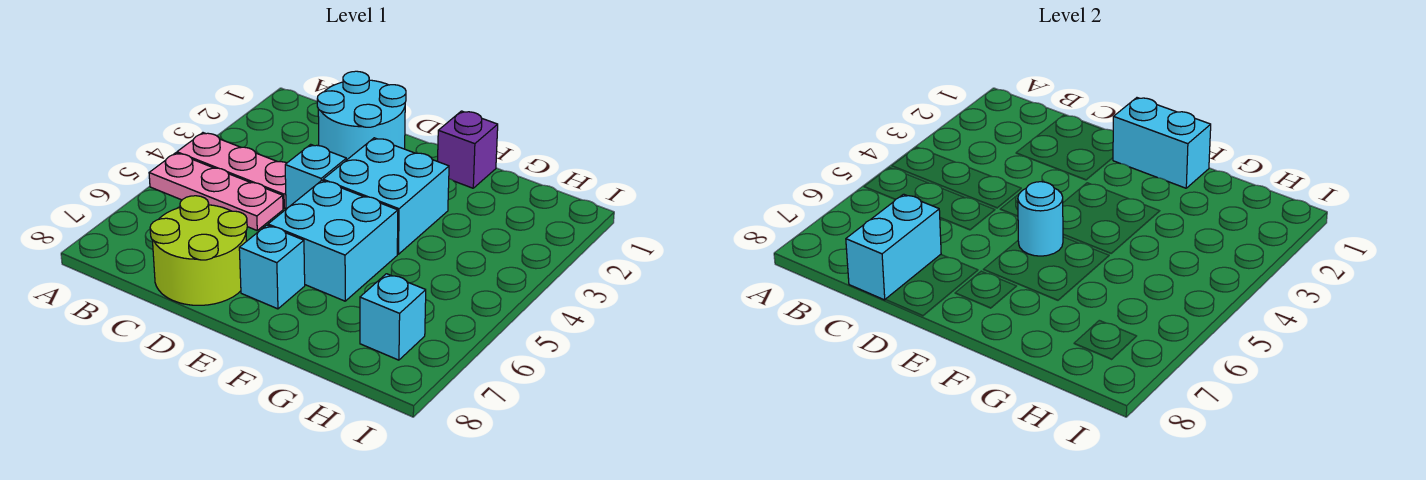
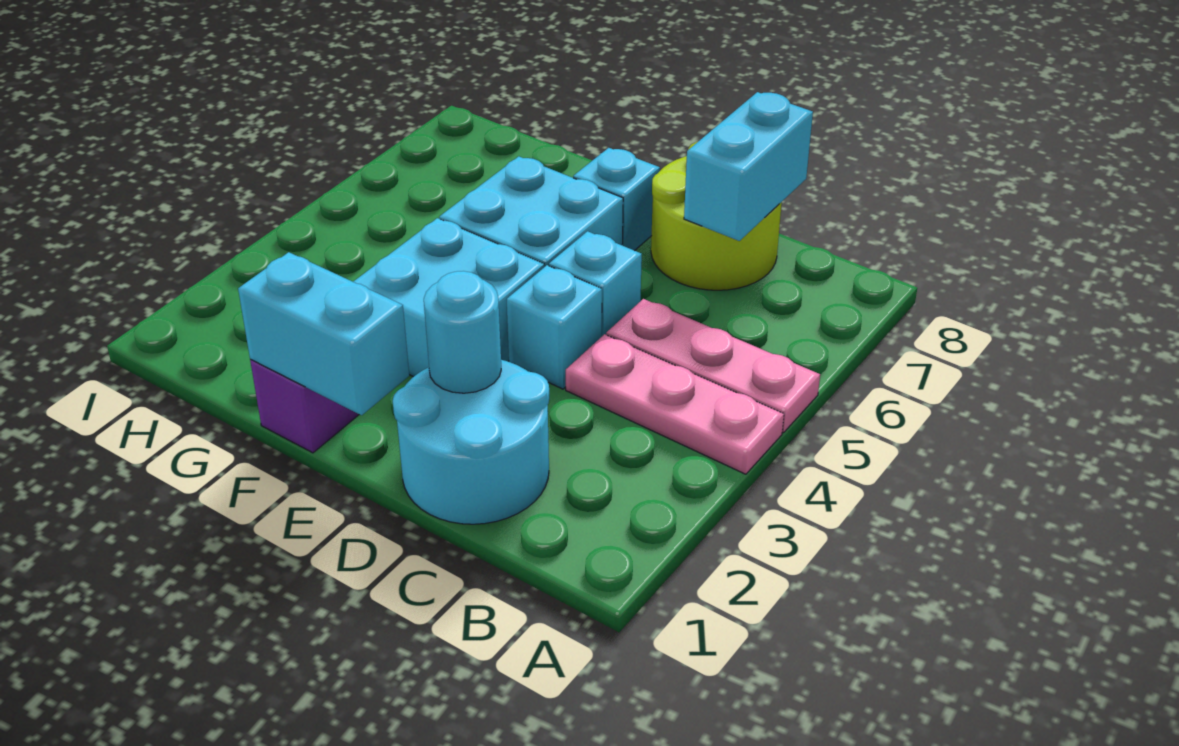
cyan round brick E5 level 2 -> cyan round brick D2 level 2
cyan brick H7 level 1 -> cyan brick D5 level 1

